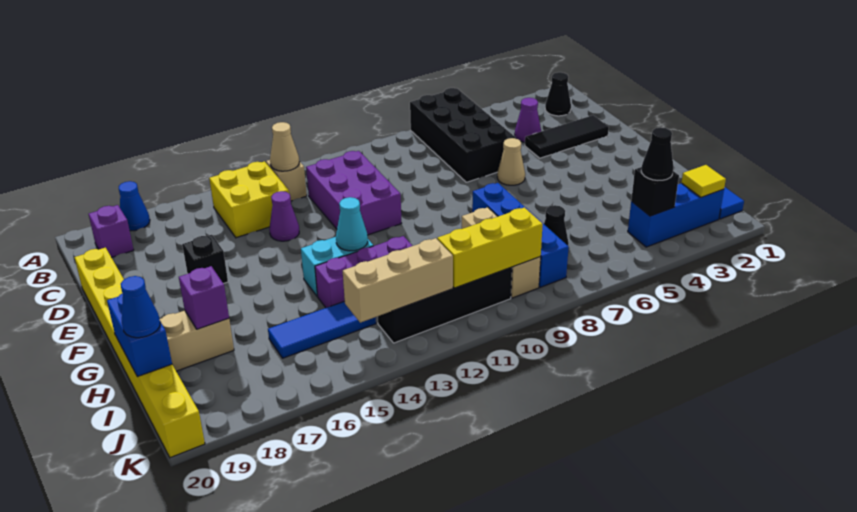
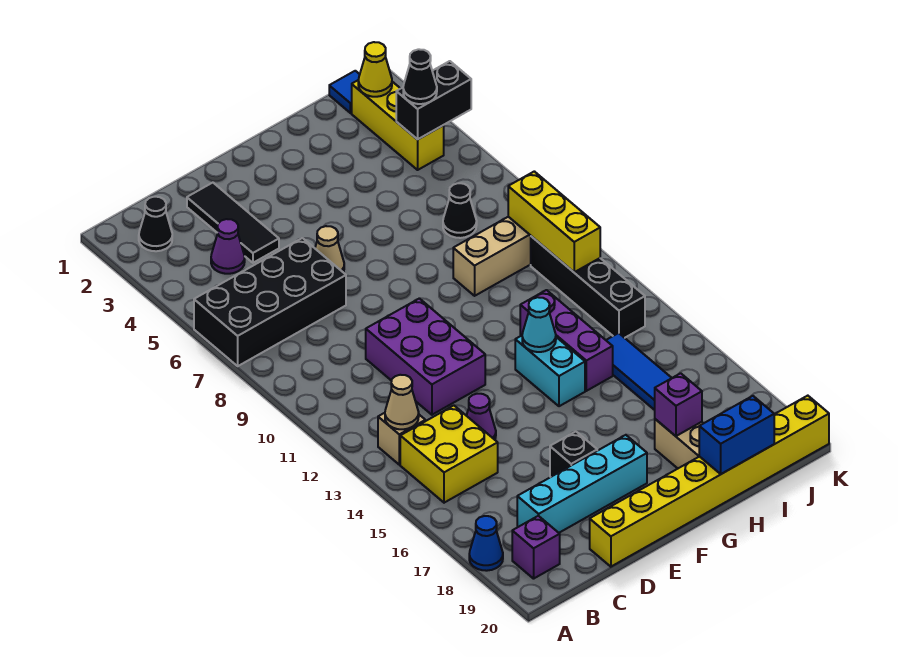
purple brick C11:E12 level 1 -> purple brick D10:E12 level 1
none -> cyan brick C18:F18 level 1
blue brick G8:J8 level 1 -> none
blue cone I20 level 3 -> none
blue brick J2:J4 level 1 -> yellow brick J2:J4 level 1
yellow tile J2 level 2 -> yellow cone J2 level 2
black brick J4 level 2 -> black brick J4:K4 level 2
tan brick J12:J14 level 2 -> none

